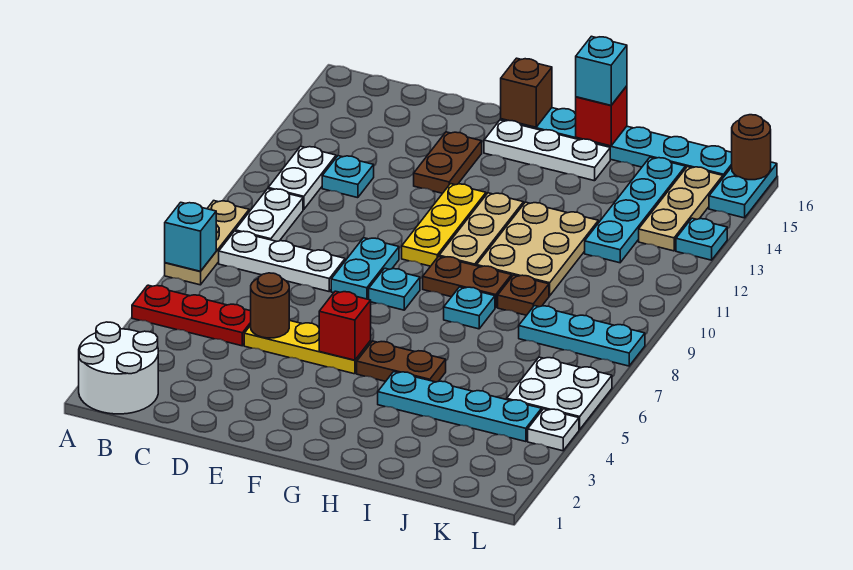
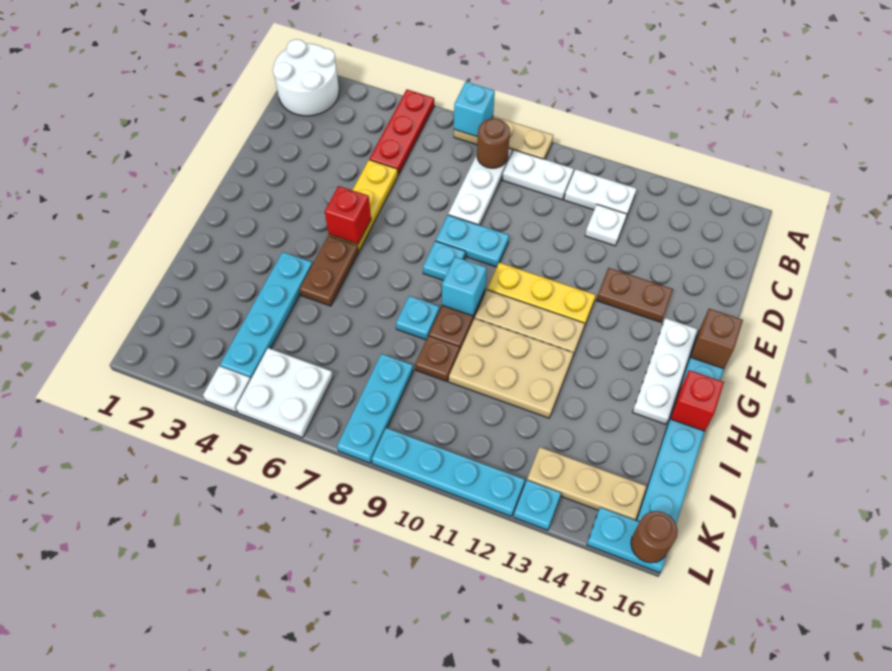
cyan plate C12 level 1 -> white plate C12 level 1
brown round brick D5 level 2 -> brown round brick B8 level 2
cyan brick H16 level 3 -> cyan brick G9 level 2
cyan plate J12:J15 level 1 -> cyan plate L9:L12 level 1

